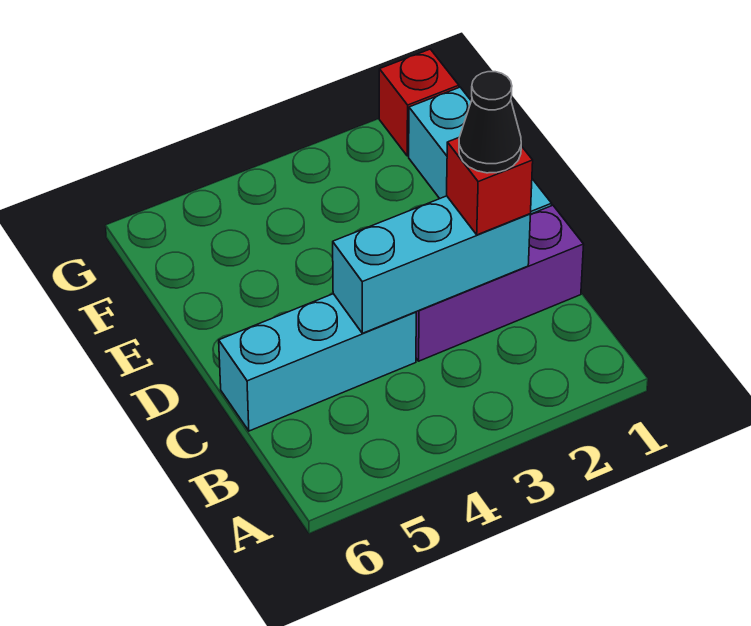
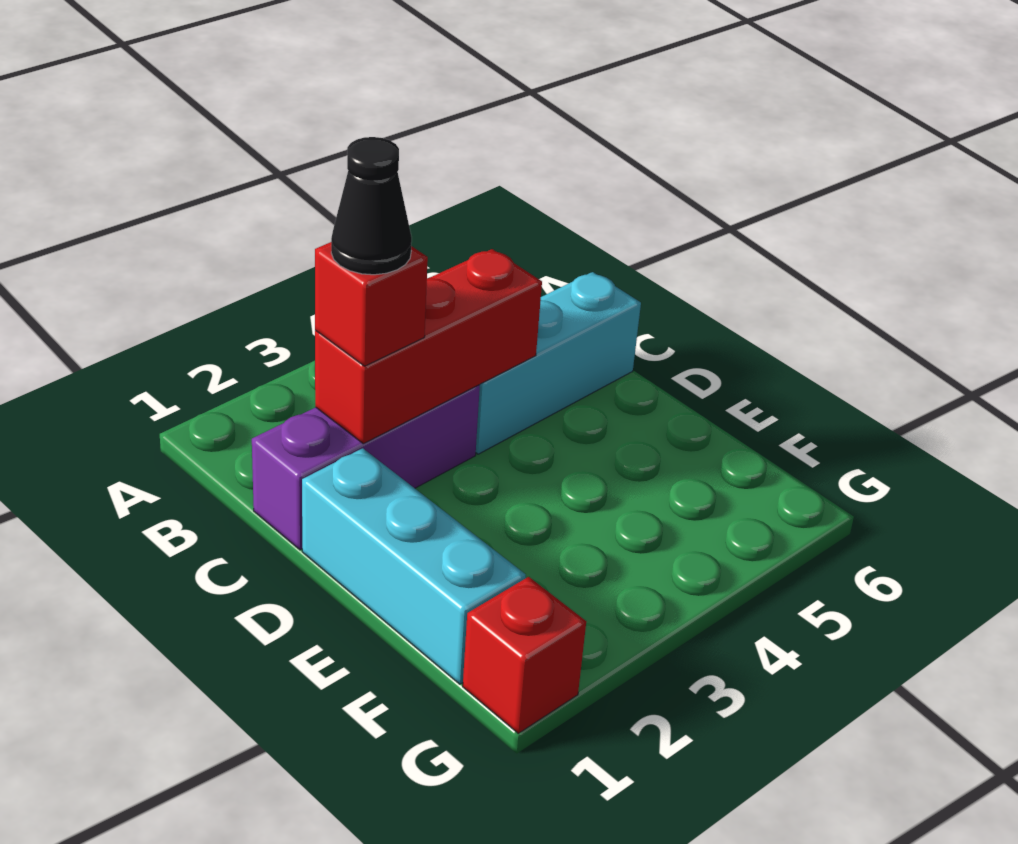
cyan brick C2:C4 level 2 -> red brick C2:C4 level 2

